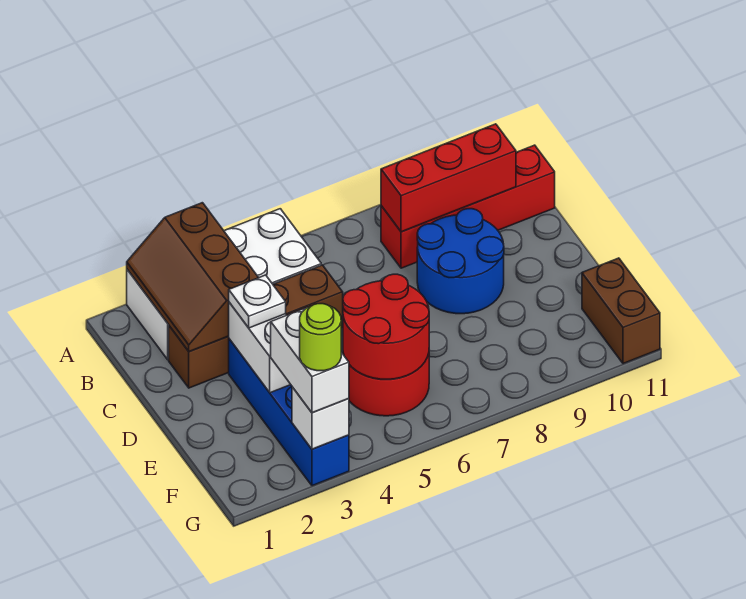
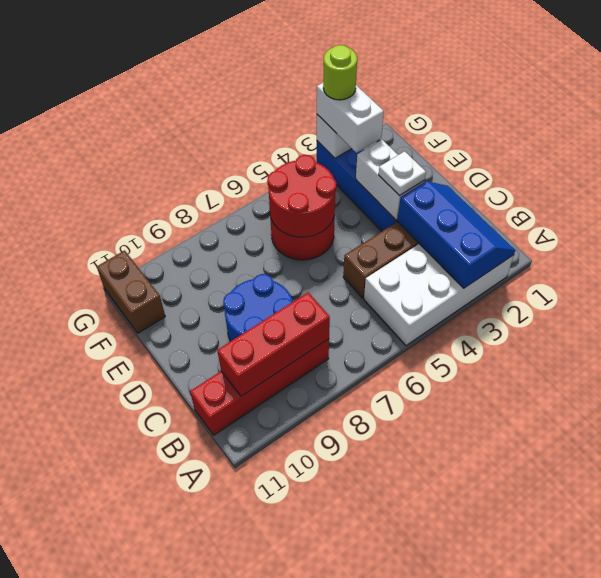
brown slope A2:C3 level 2 top 3 -> blue slope A2:C3 level 2 top 3

